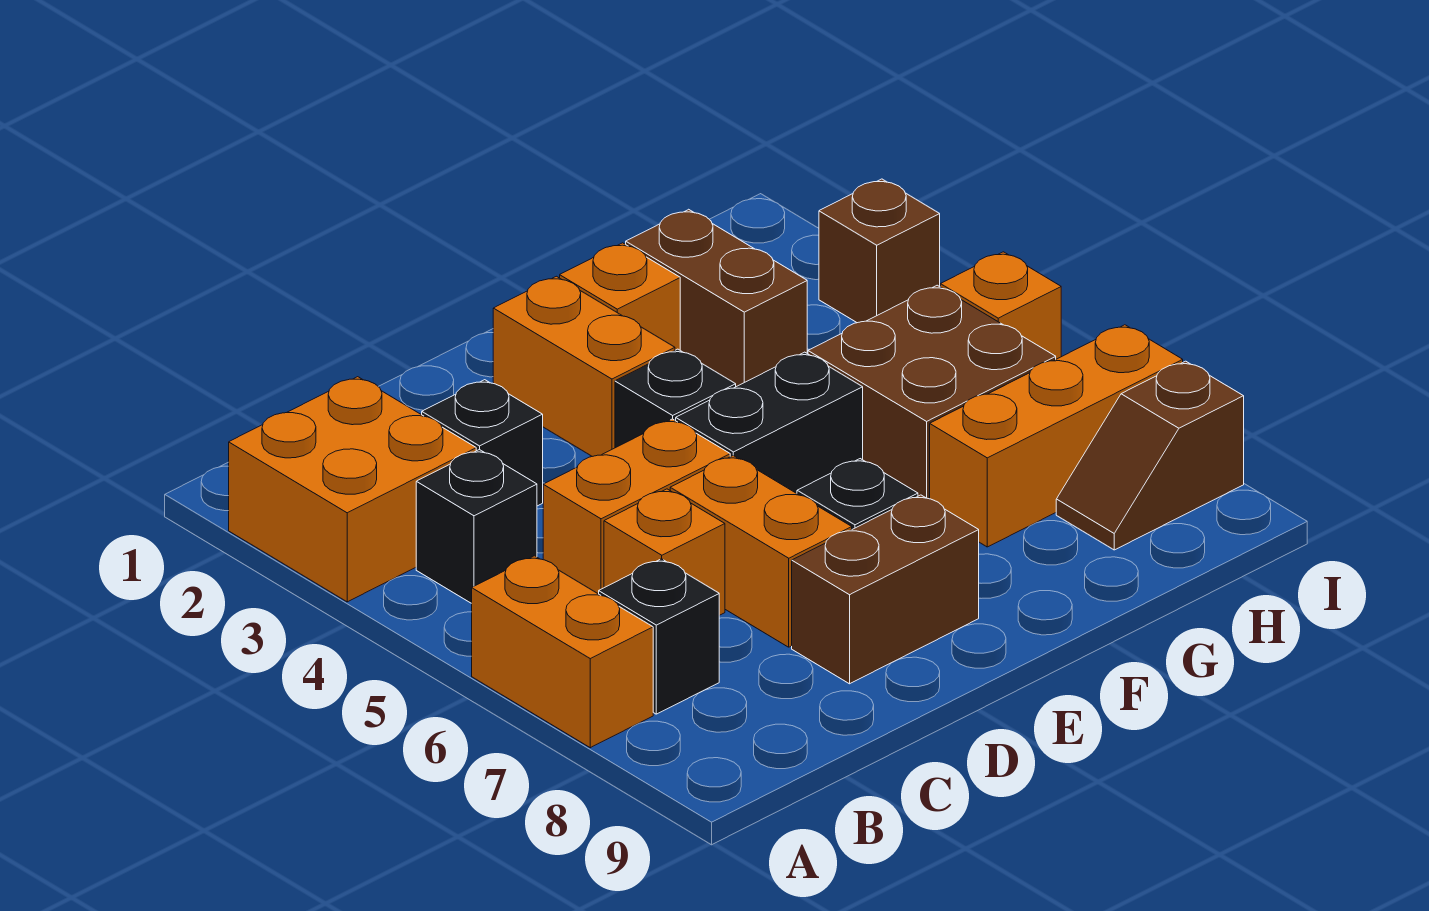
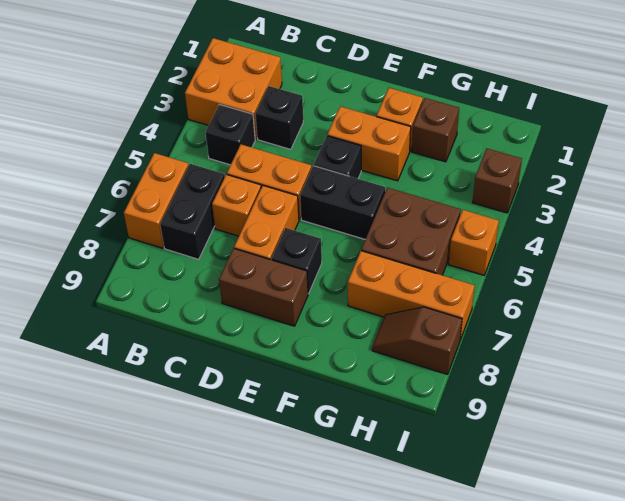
black brick B7 level 1 -> black brick B6:B7 level 1
orange brick E2:E3 level 1 -> orange brick E3:F3 level 1
brown brick G2:G3 level 1 -> brown brick G2 level 1

